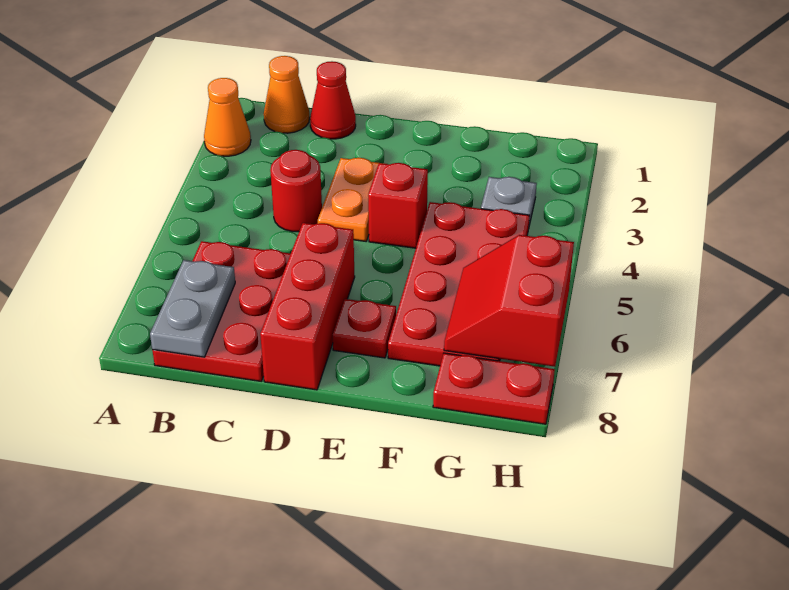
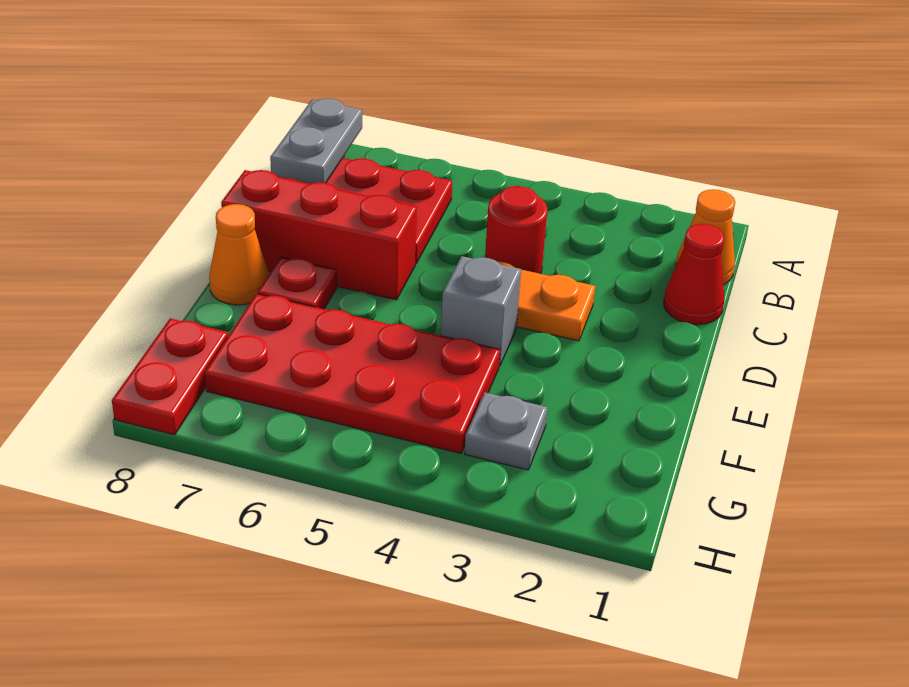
orange cone A2 level 1 -> orange cone E8 level 1
grey plate B7:B8 level 2 -> grey plate A8:B8 level 2
red brick E4 level 1 -> grey brick E4 level 1
red slope G6:H7 level 2 top H -> none

